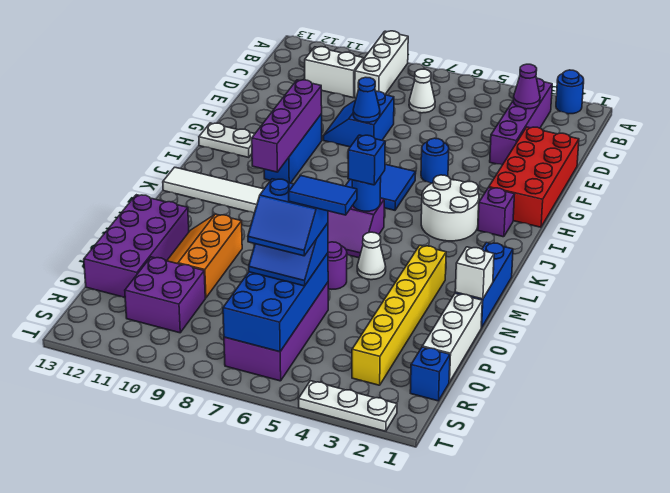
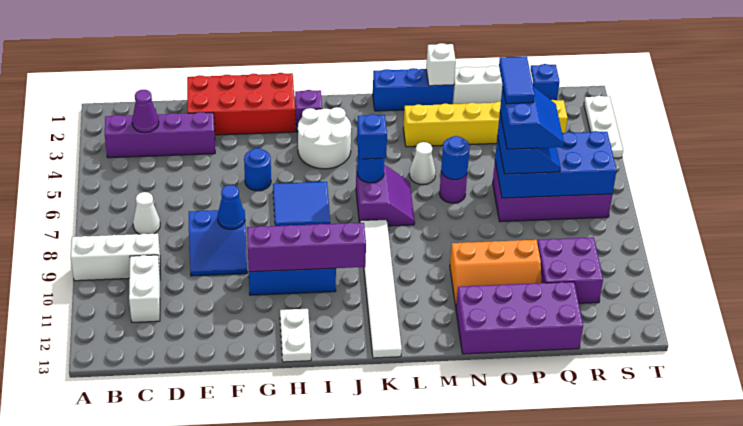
blue round brick A2 level 1 -> blue round brick N6 level 2

